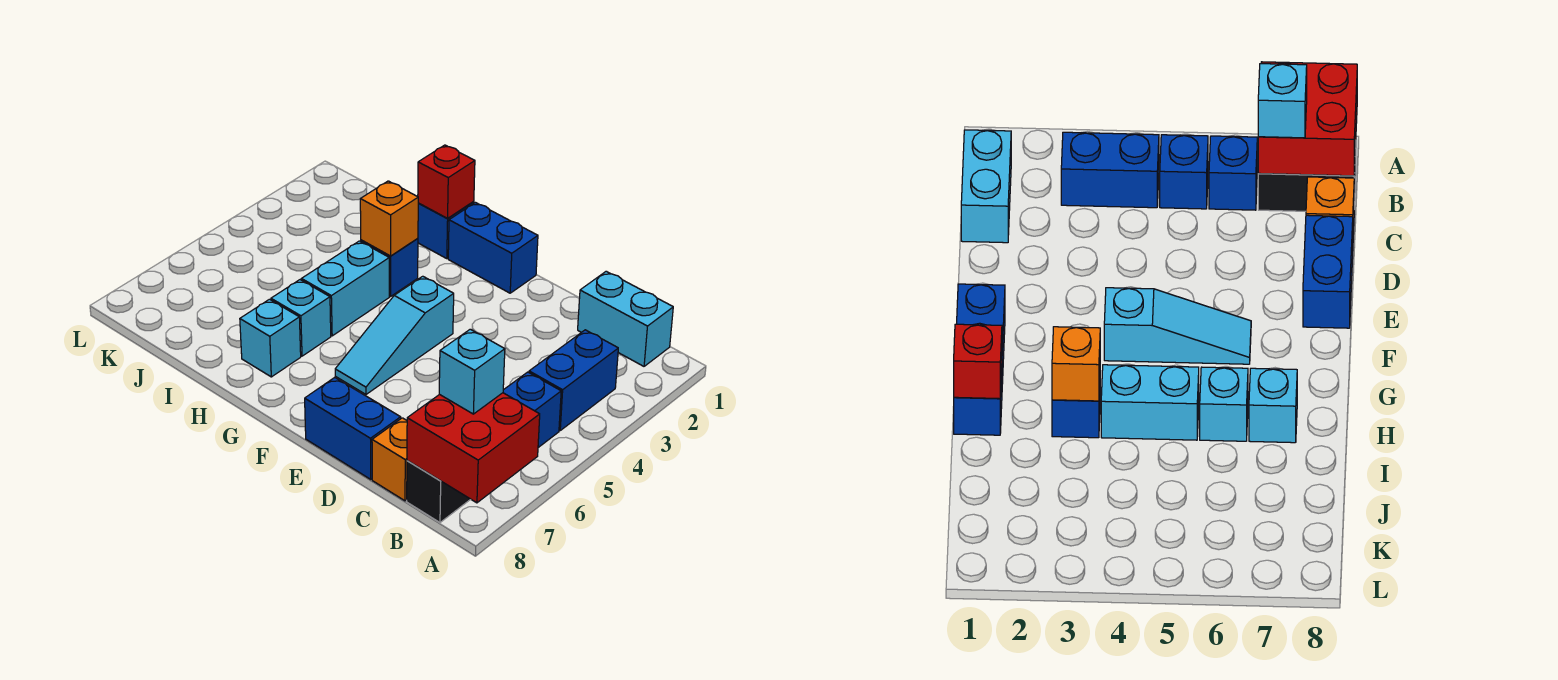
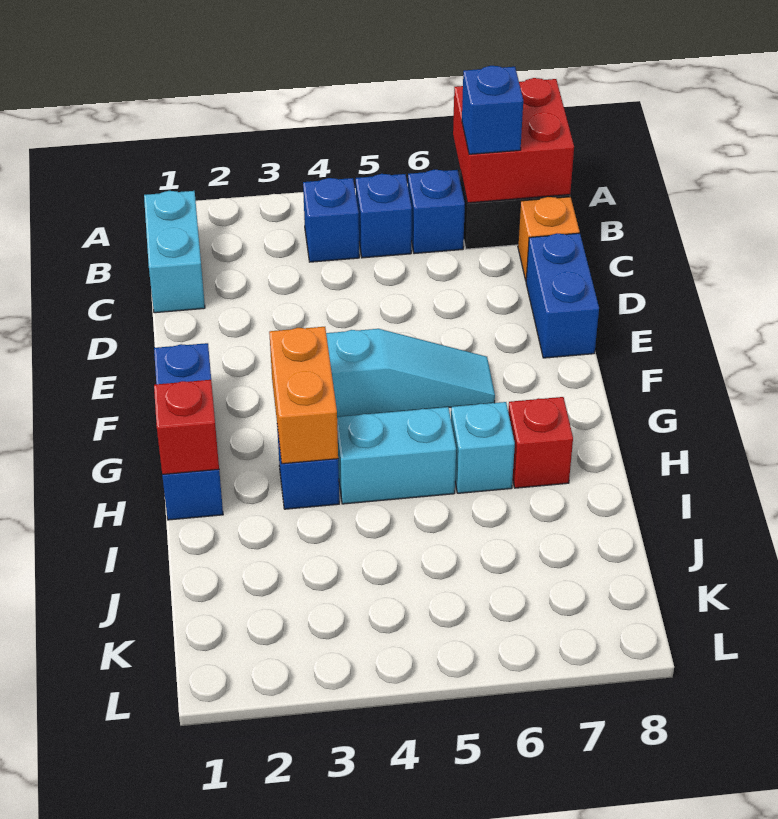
blue brick B3:B4 level 1 -> blue brick B4 level 1
cyan brick B7 level 3 -> blue brick B7 level 3
orange brick H3 level 2 -> orange brick G3:H3 level 2
cyan brick H7 level 1 -> red brick H7 level 1

